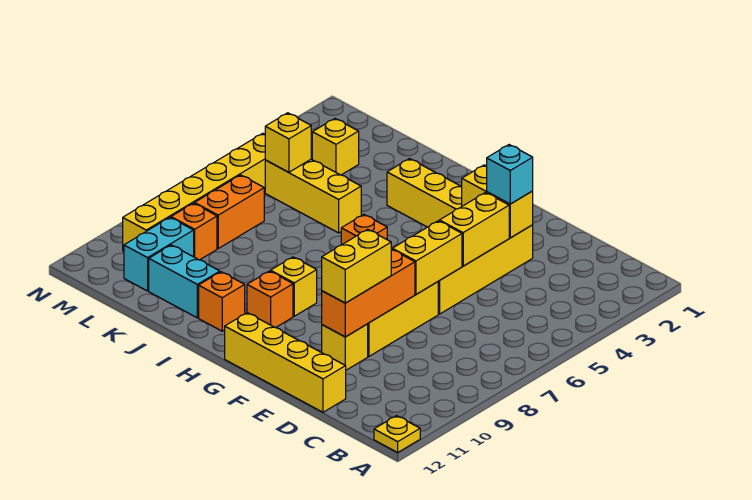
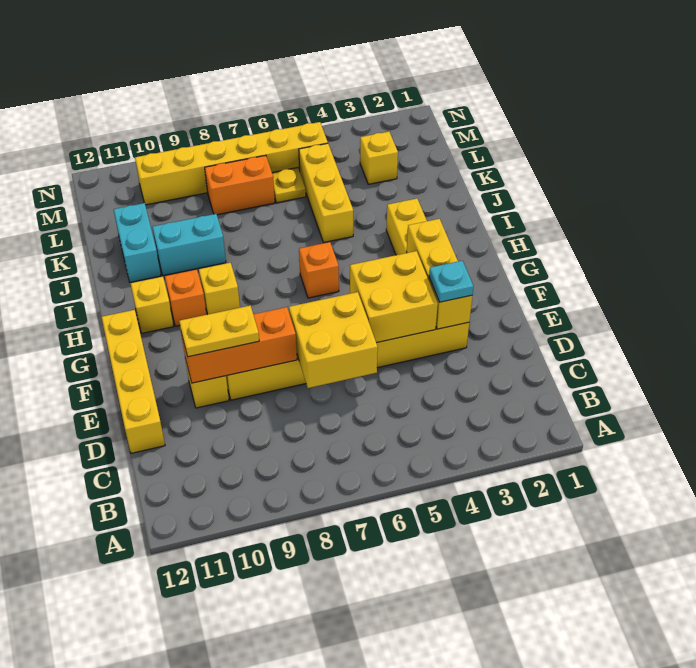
yellow plate A12 level 1 -> yellow plate L6 level 1
yellow brick E3:F3 level 2 -> yellow brick E3:G3 level 2
cyan brick E3 level 3 -> cyan plate E3 level 3
yellow brick E4:E5 level 2 -> yellow brick E4:F5 level 2
yellow brick E6:E7 level 2 -> yellow brick D6:E7 level 2
yellow brick E9:E10 level 3 -> yellow plate E9:E10 level 3
orange brick I11 level 1 -> none
yellow brick L5 level 2 -> yellow brick H11 level 1
orange brick L9 level 1 -> none
cyan brick L10:L11 level 1 -> cyan brick J9:J10 level 1

